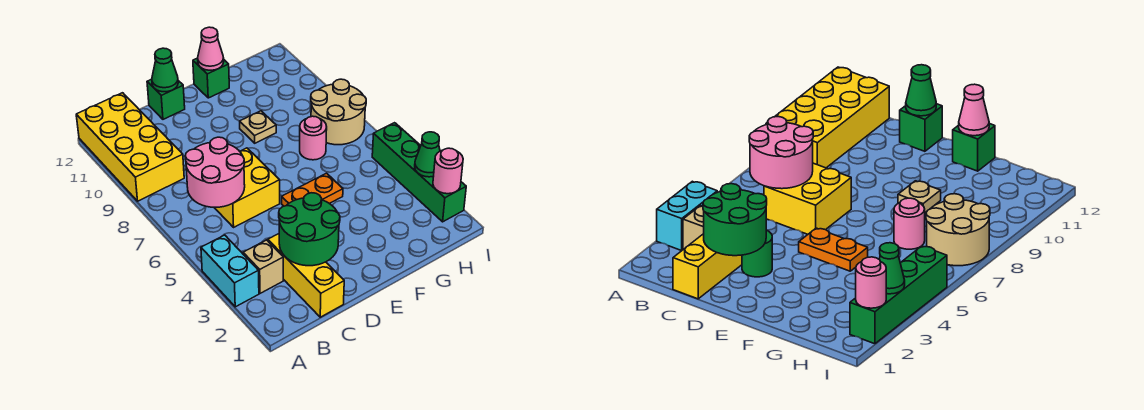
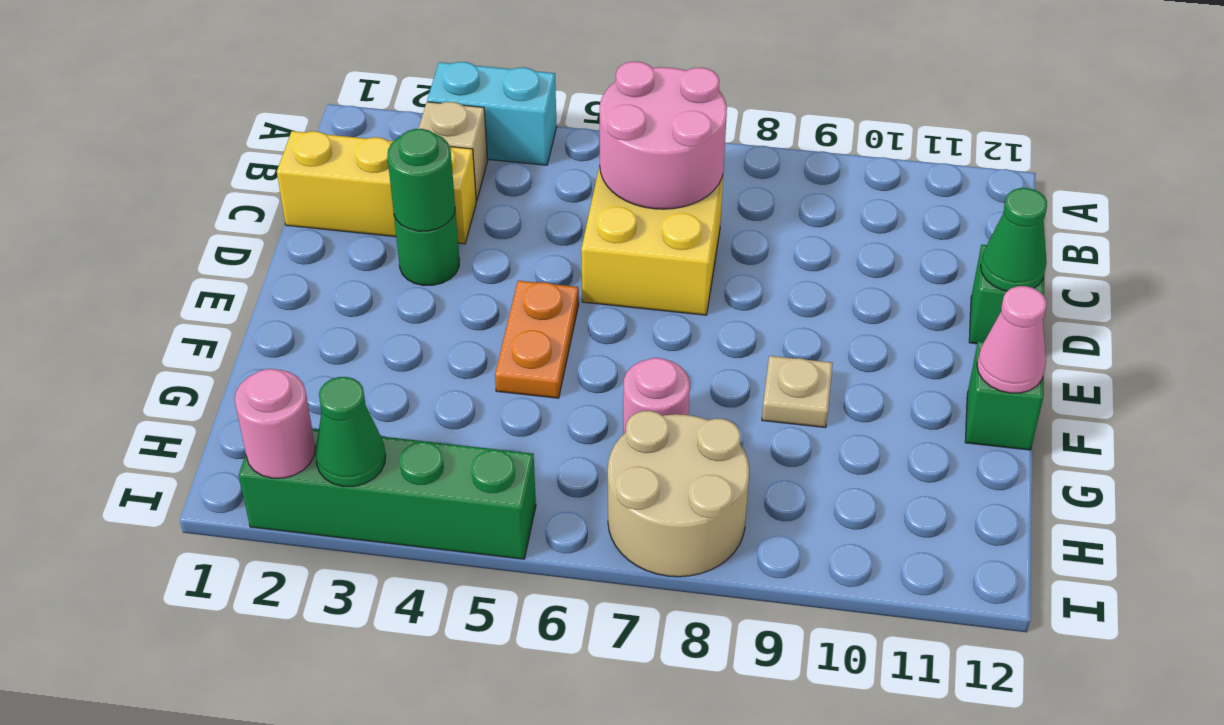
yellow brick A9:B12 level 1 -> none
green round brick C2:D3 level 2 -> green round brick D3 level 2

